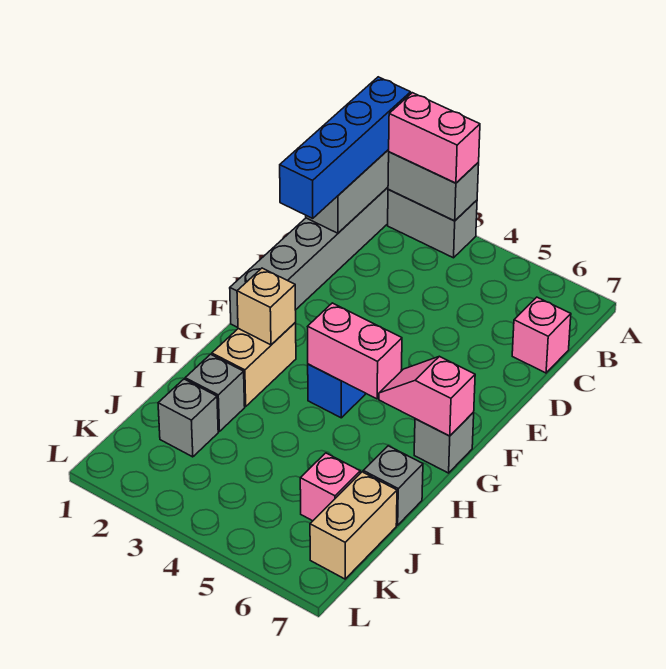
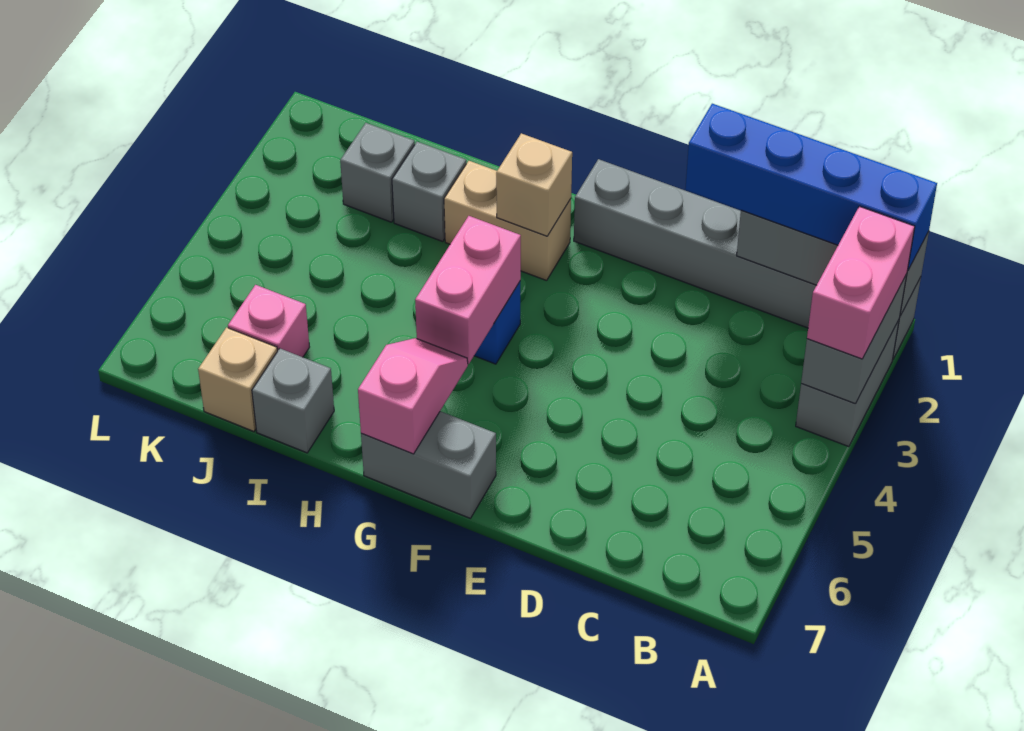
pink brick C7 level 1 -> none
grey brick G7 level 1 -> grey brick F7:G7 level 1
tan brick J7:K7 level 1 -> tan brick J7 level 1

